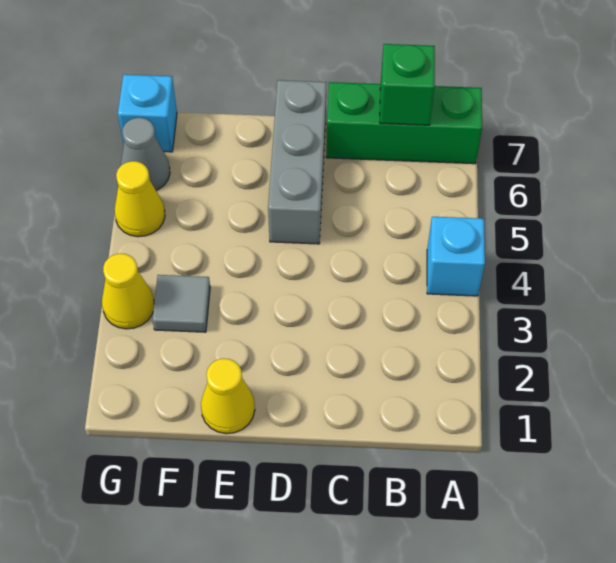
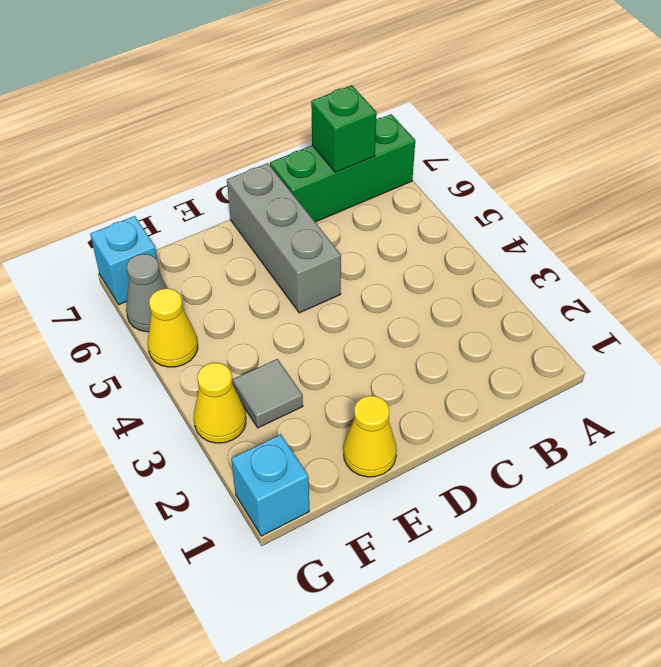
cyan brick A4 level 1 -> cyan brick G1 level 1

